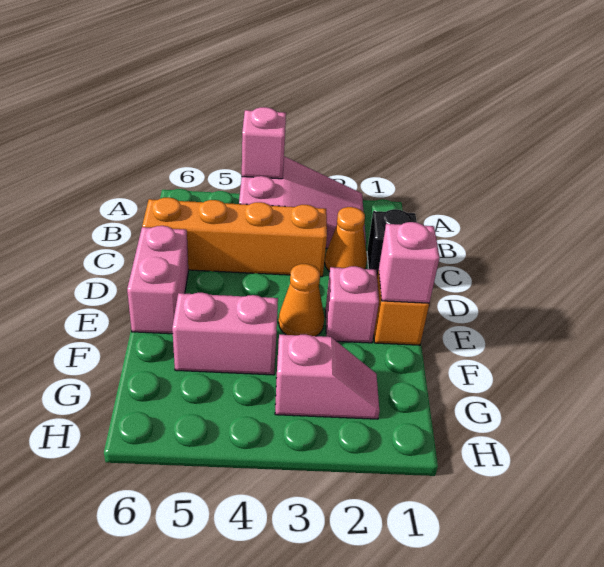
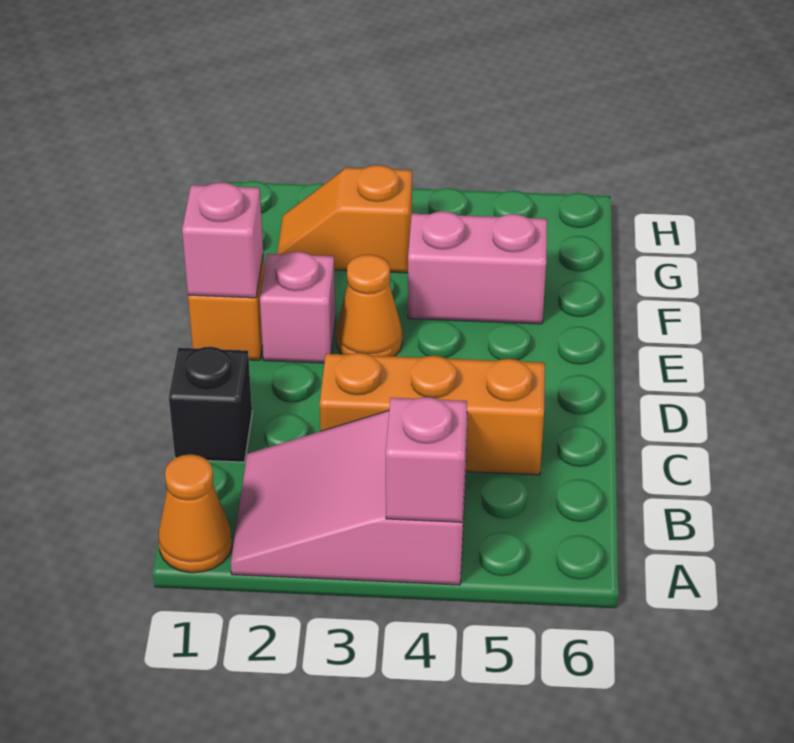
orange cone C2 level 1 -> orange cone A1 level 1
orange brick C3:C6 level 1 -> orange brick C3:C5 level 1
pink brick D6:E6 level 1 -> none
pink slope G2:G3 level 1 top 3 -> orange slope G2:G3 level 1 top 3

